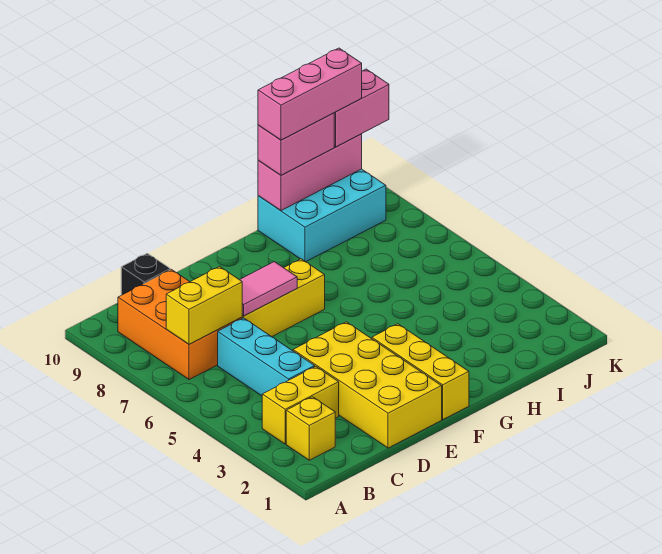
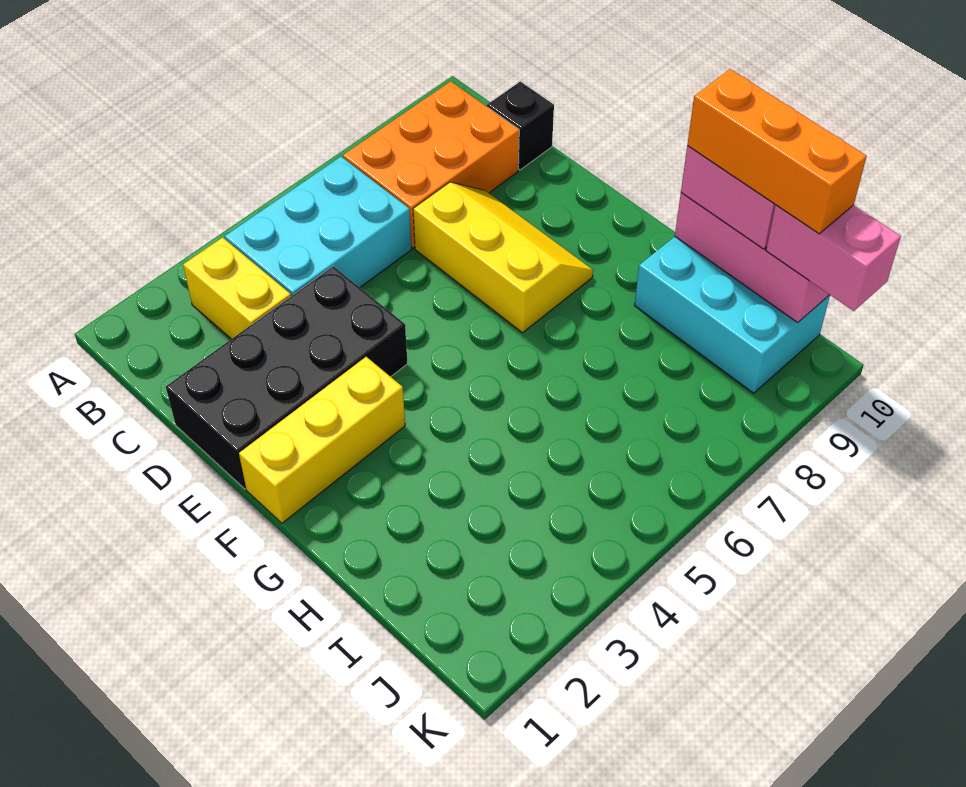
yellow brick B2 level 1 -> none
yellow brick B7:C7 level 2 -> none
cyan brick C4:C6 level 1 -> cyan brick B4:C6 level 1
yellow brick D1:E4 level 1 -> black brick D1:E4 level 1
pink tile D7:E7 level 2 -> none
pink brick H10:J10 level 4 -> orange brick H10:J10 level 4

